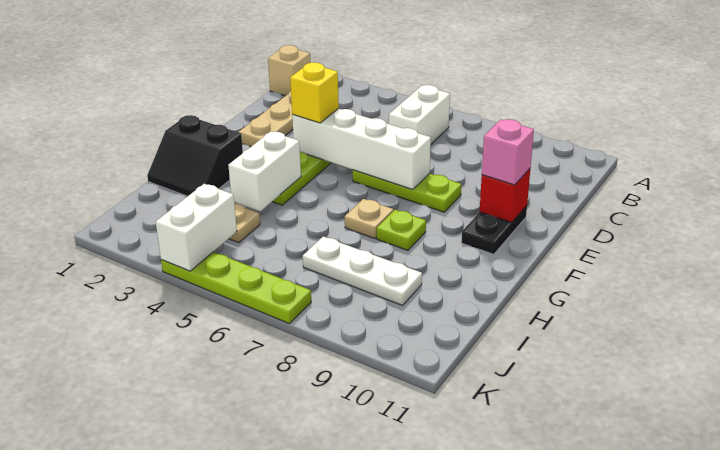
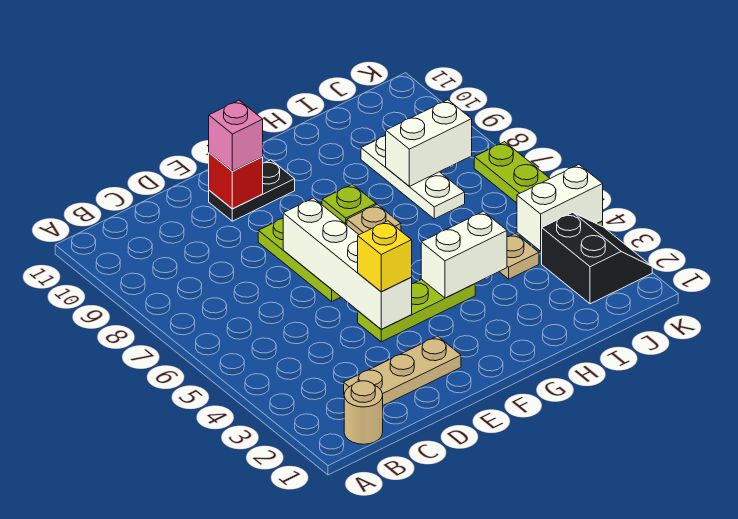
tan brick B1 level 1 -> tan round brick B1 level 1
white brick B6:C6 level 1 -> white brick I8:J8 level 2
black slope G1:H2 level 1 top G -> black slope J2:K3 level 1 top J

